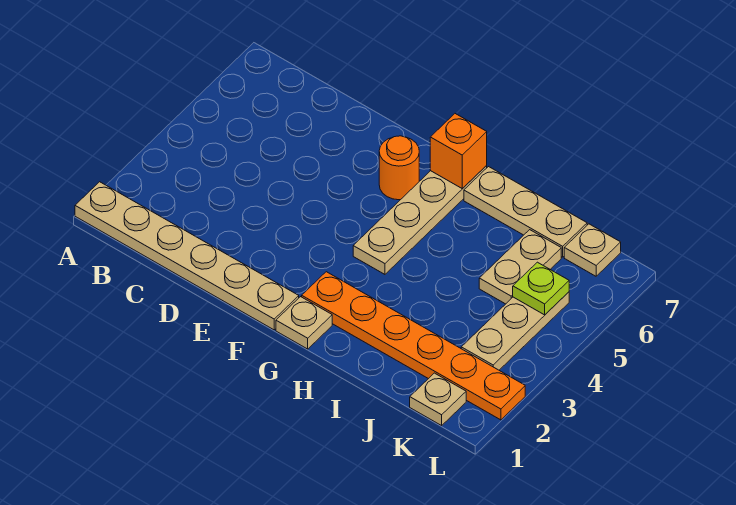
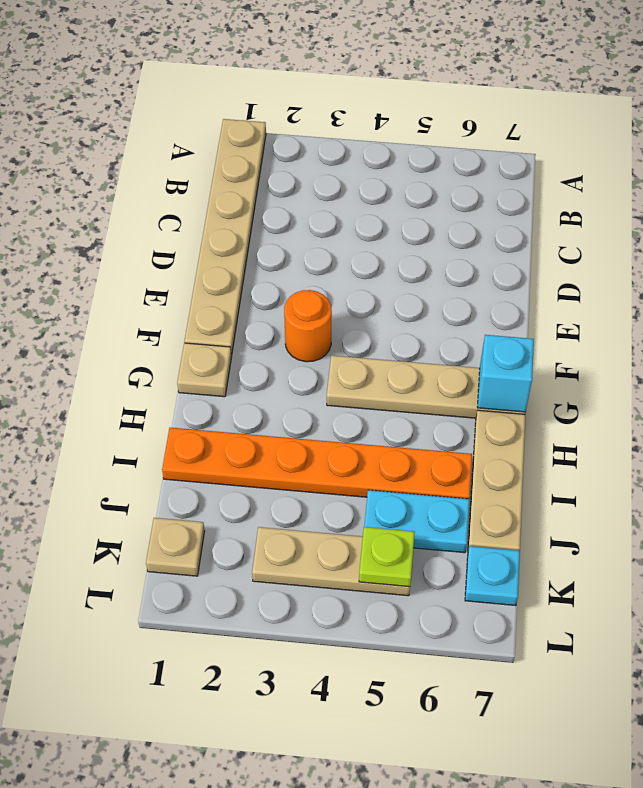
orange round brick F6 level 1 -> orange round brick F3 level 1
orange plate G2:L2 level 1 -> orange plate I1:I6 level 1
orange brick G7 level 2 -> cyan brick G7 level 2
tan plate J5:J6 level 1 -> cyan plate J5:J6 level 1
tan plate K7 level 1 -> cyan plate K7 level 1

